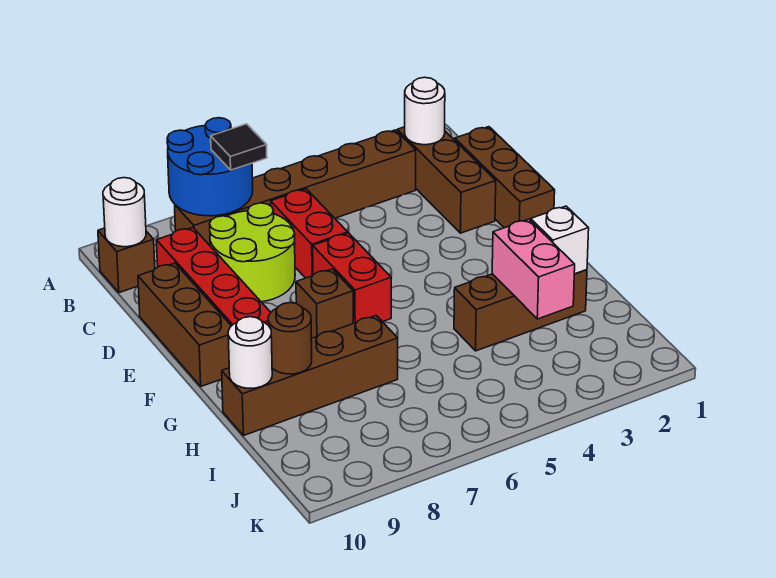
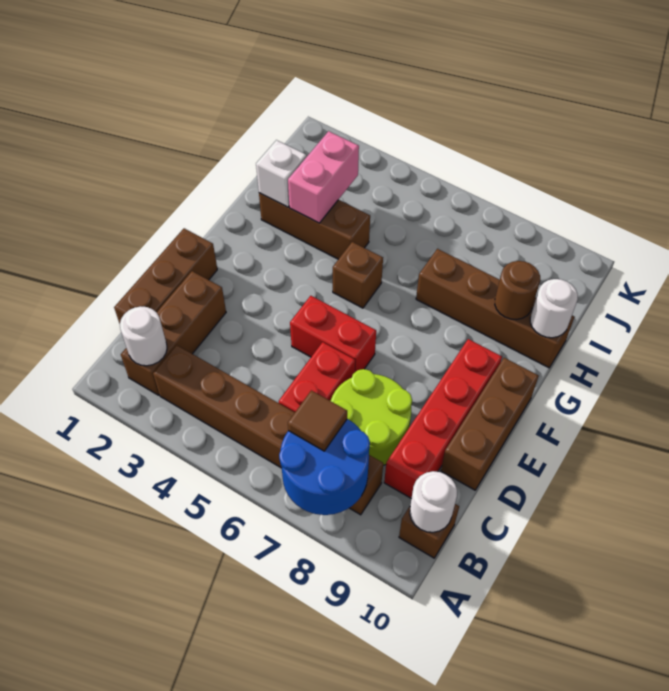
black tile B7 level 3 -> brown tile B7 level 3
red brick E6:F6 level 1 -> red brick E5:E6 level 1
brown brick F7 level 1 -> brown brick G5 level 1

